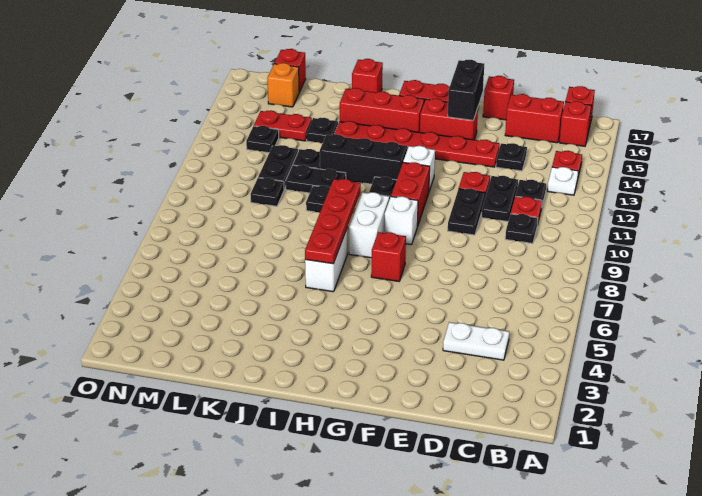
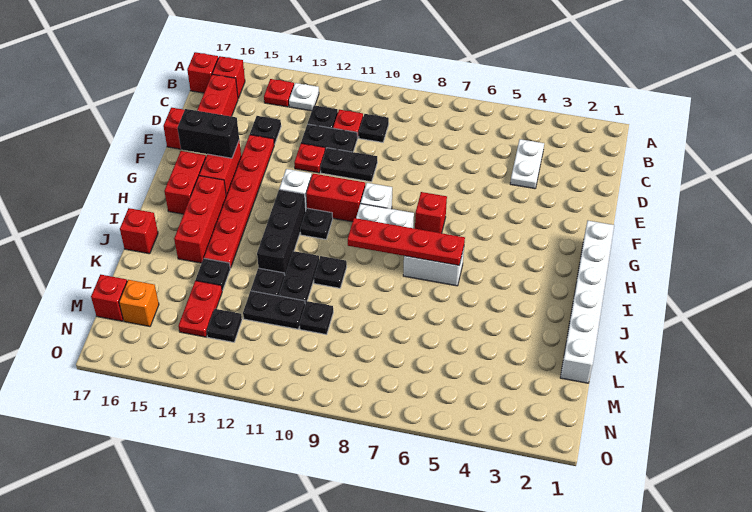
none -> white brick G1:L1 level 1

